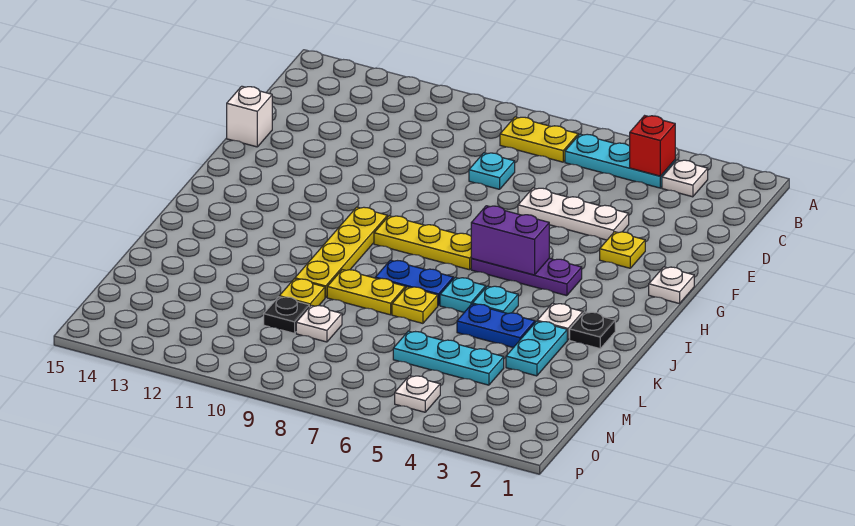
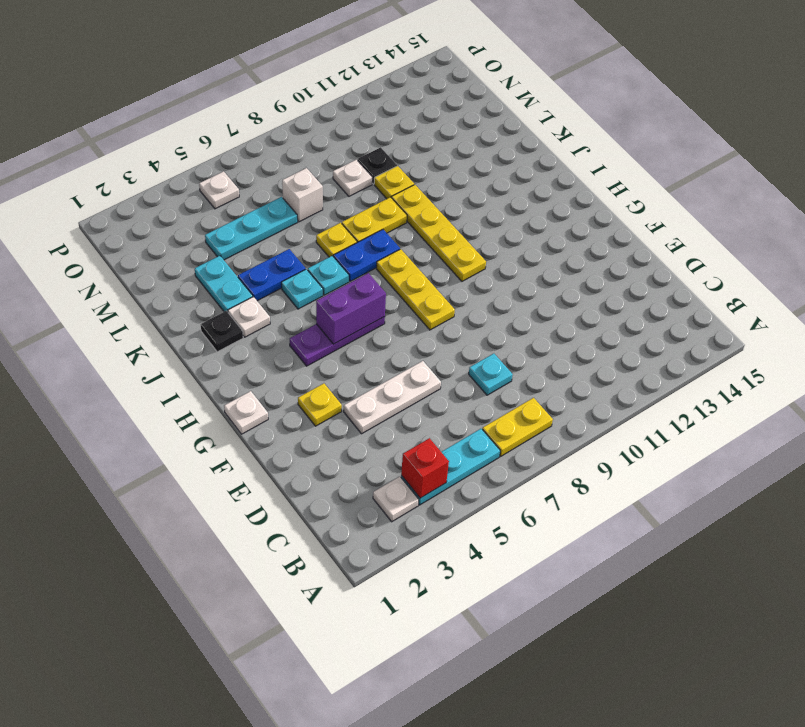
white brick E15 level 1 -> white brick M7 level 1
yellow plate H7:H9 level 1 -> yellow plate G8:I8 level 1

